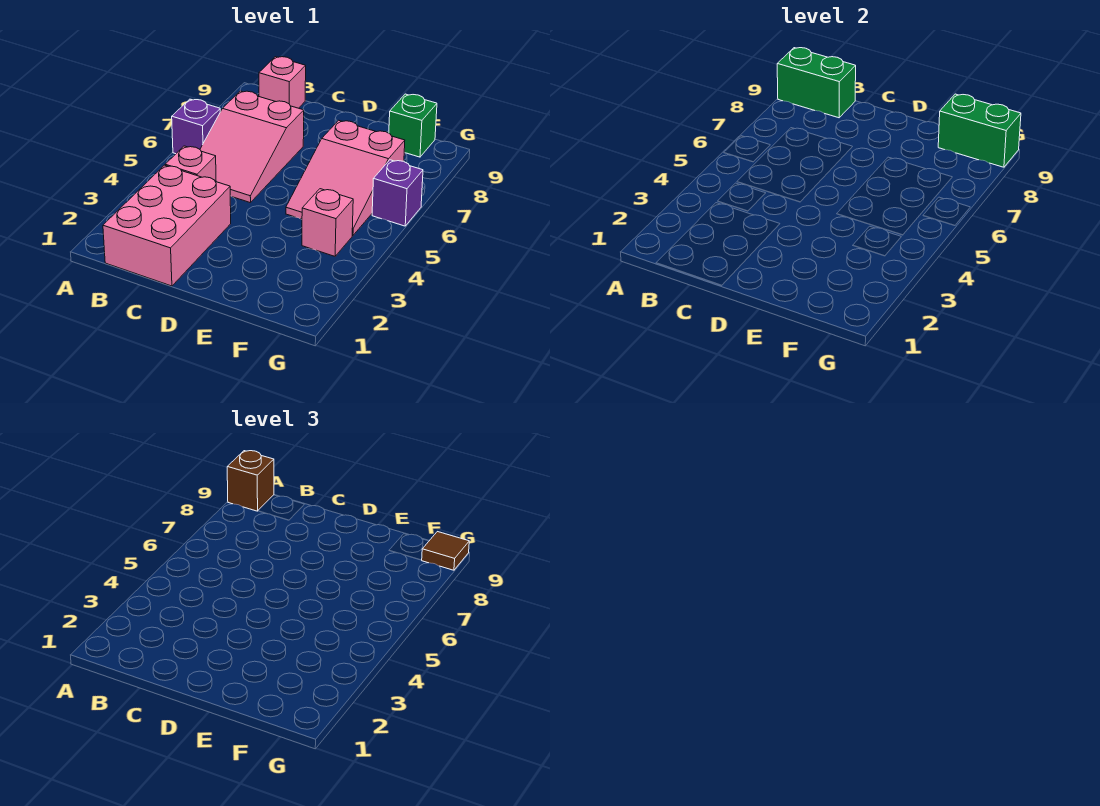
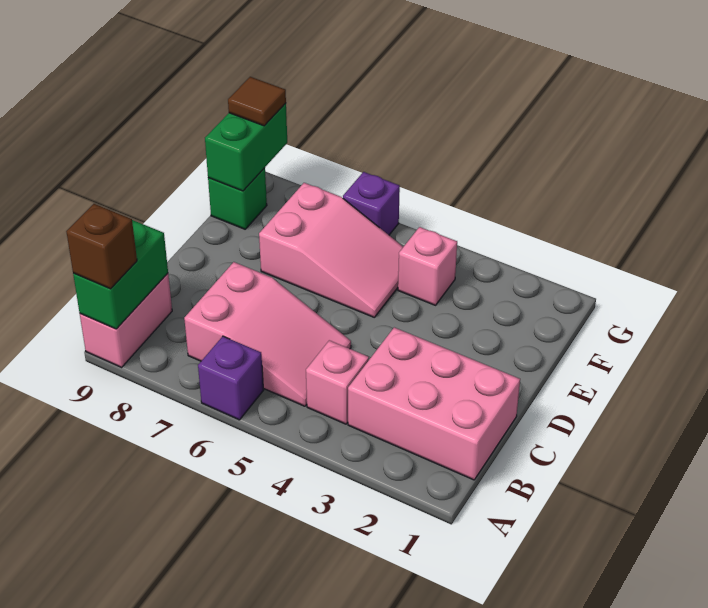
pink brick B9 level 1 -> pink brick A9:B9 level 1

